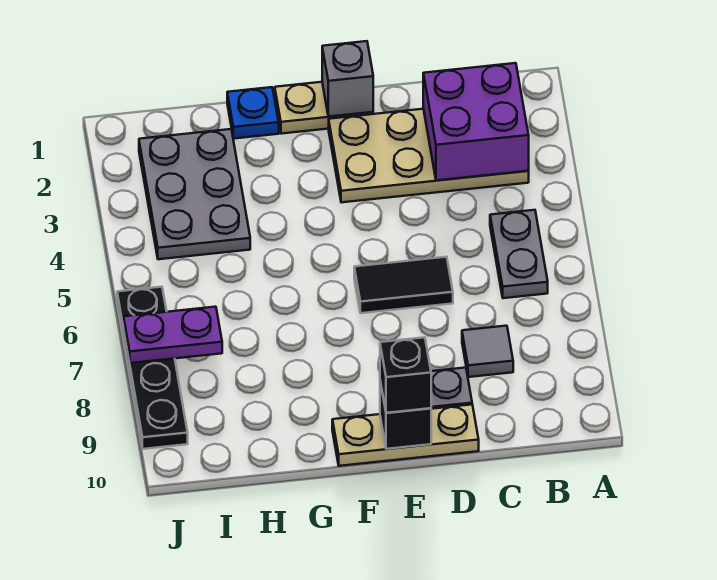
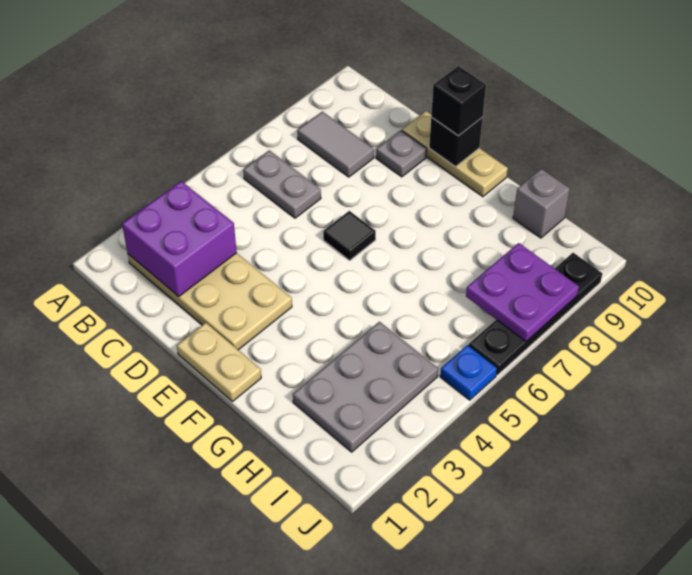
grey plate B5:B6 level 1 -> grey plate B6:C6 level 1
grey tile C8 level 1 -> grey tile B8:C8 level 1
black tile D6:E6 level 1 -> black tile E6 level 1
grey brick E1 level 2 -> grey brick H10 level 1
blue plate G1 level 1 -> blue plate J5 level 1
purple plate I7:J7 level 2 -> purple plate I7:J8 level 2

